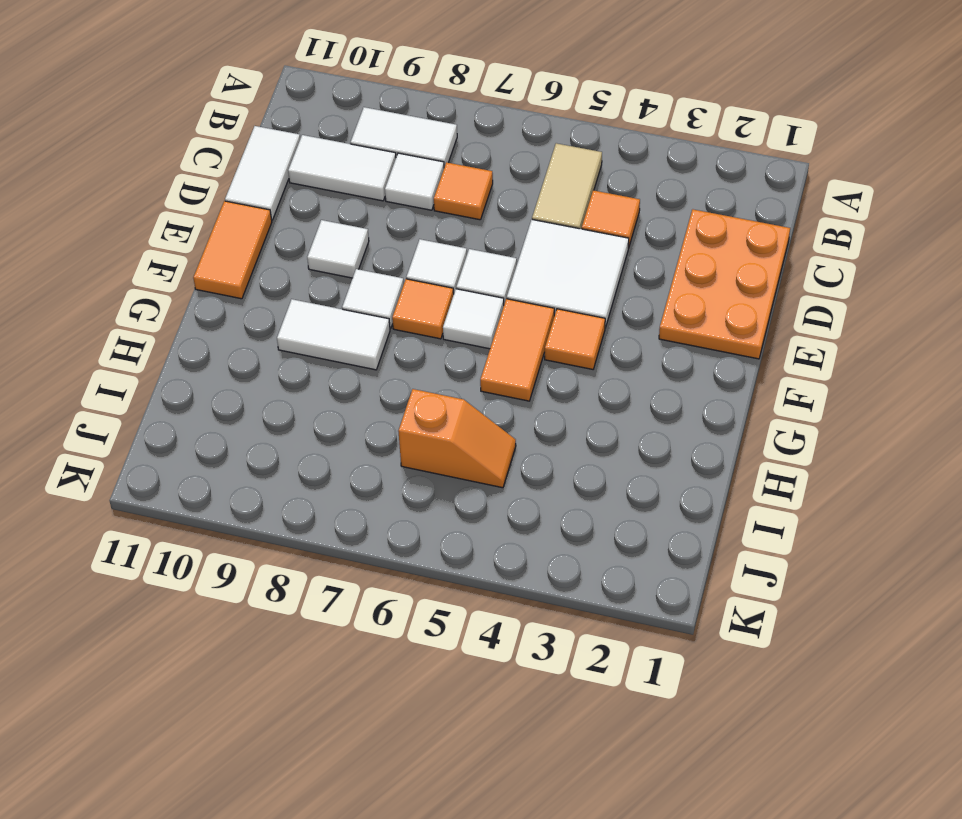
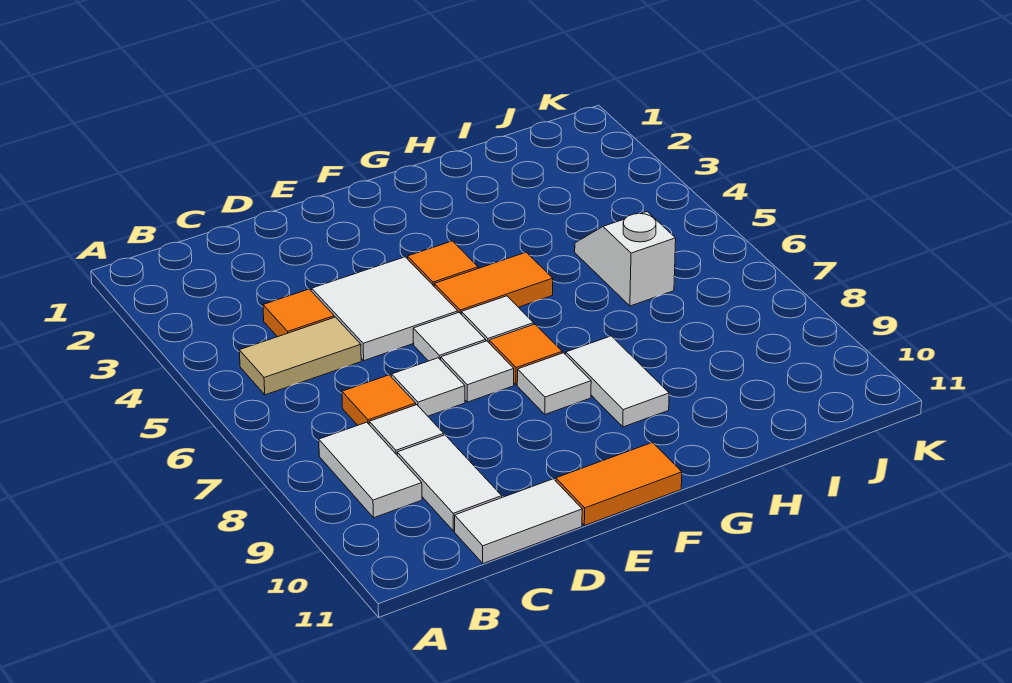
orange plate C1:E2 level 1 -> none
white tile E9 level 1 -> white tile D7 level 1
orange slope I5:I6 level 1 top 6 -> white slope I5:I6 level 1 top 6

